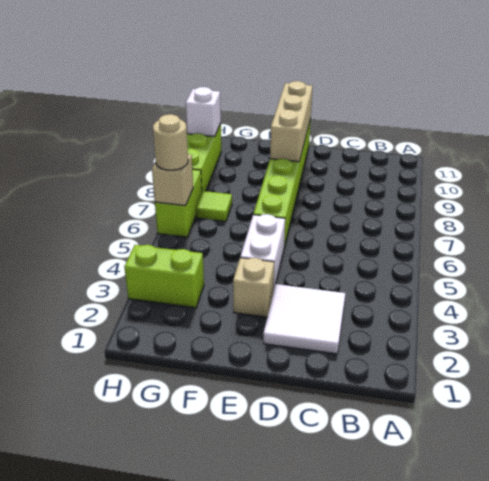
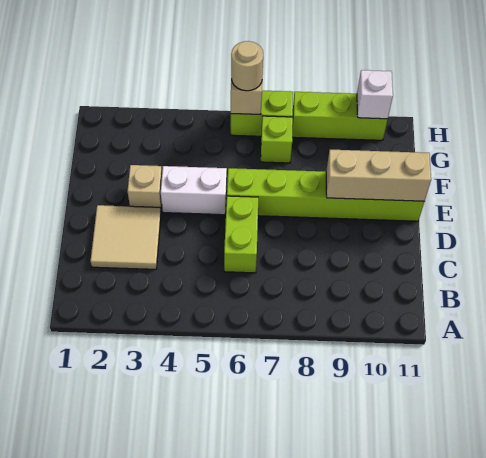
white tile C2:D3 level 1 -> tan tile C2:D3 level 1
lime brick G3:H3 level 1 -> lime brick C6:D6 level 1
lime tile G7 level 1 -> lime brick G7 level 1

